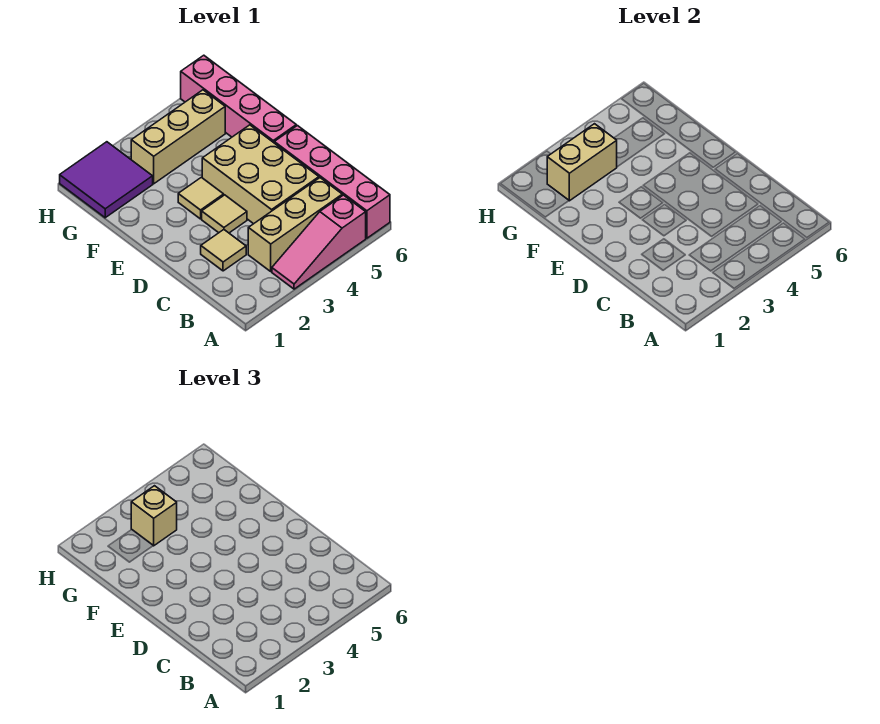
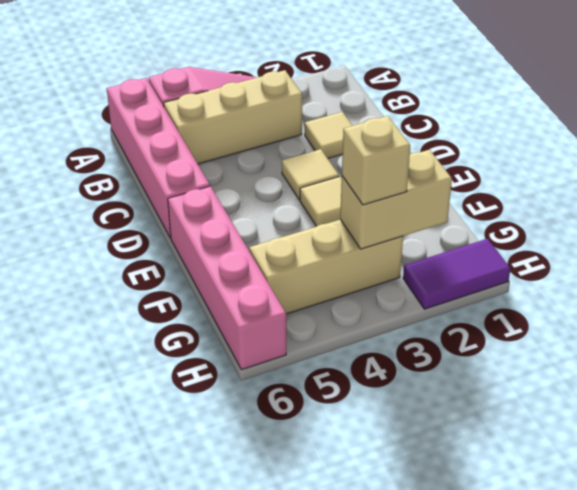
tan brick C4:E5 level 1 -> none
purple tile G1:H2 level 1 -> purple tile H1:H2 level 1

